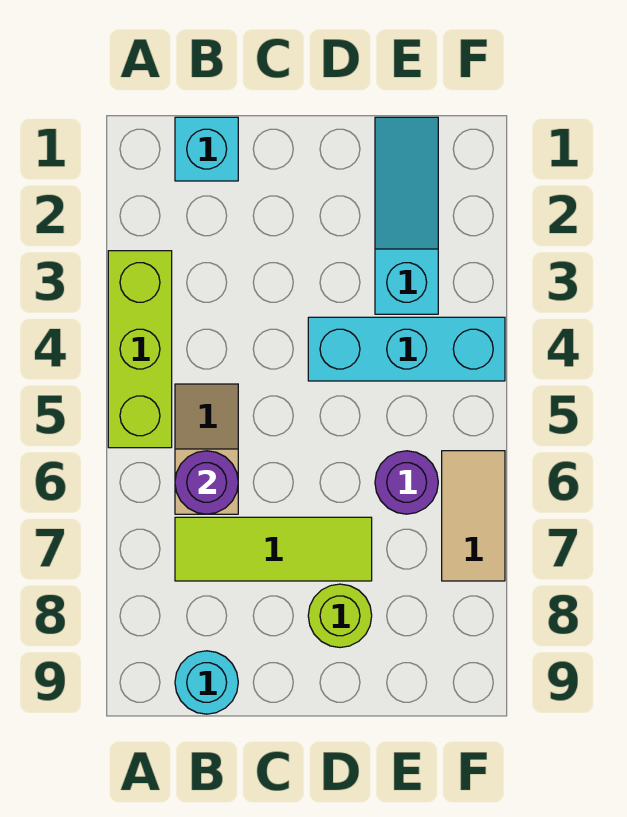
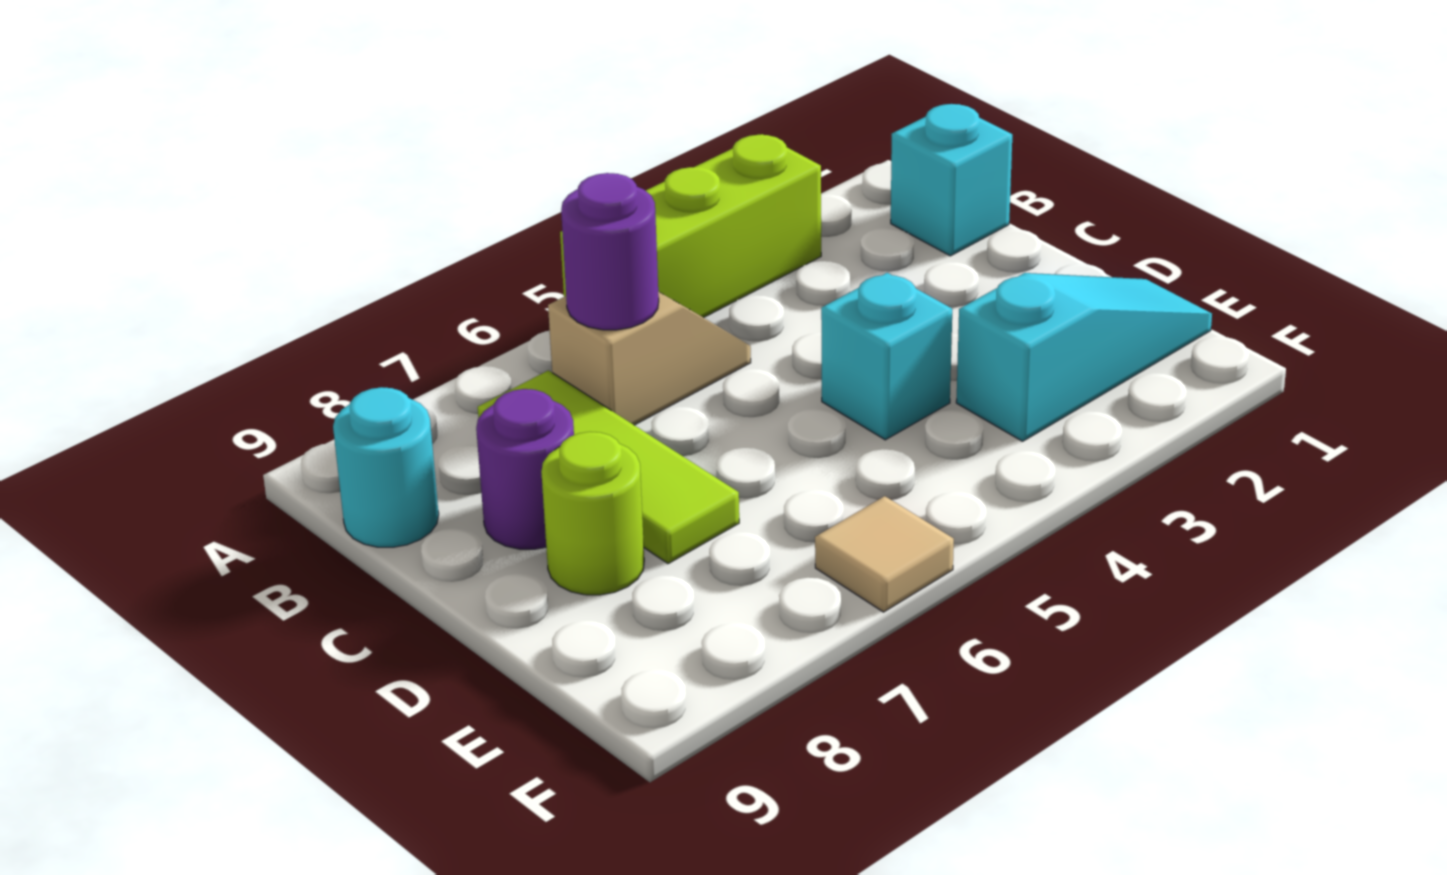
cyan brick D4:F4 level 1 -> cyan brick D4 level 1
purple round brick E6 level 1 -> purple round brick C8 level 1
tan tile F6:F7 level 1 -> tan tile F6 level 1

